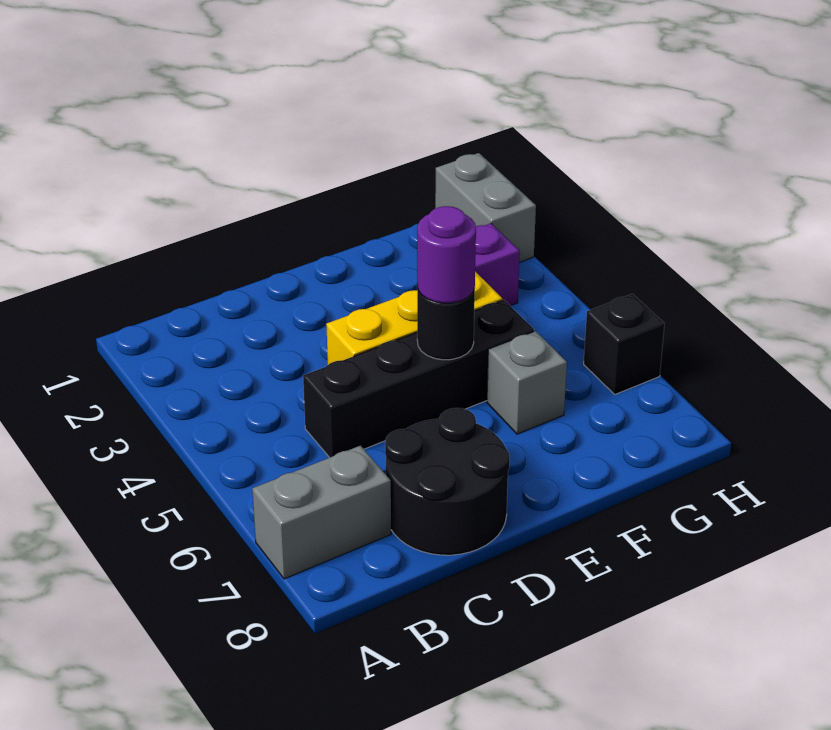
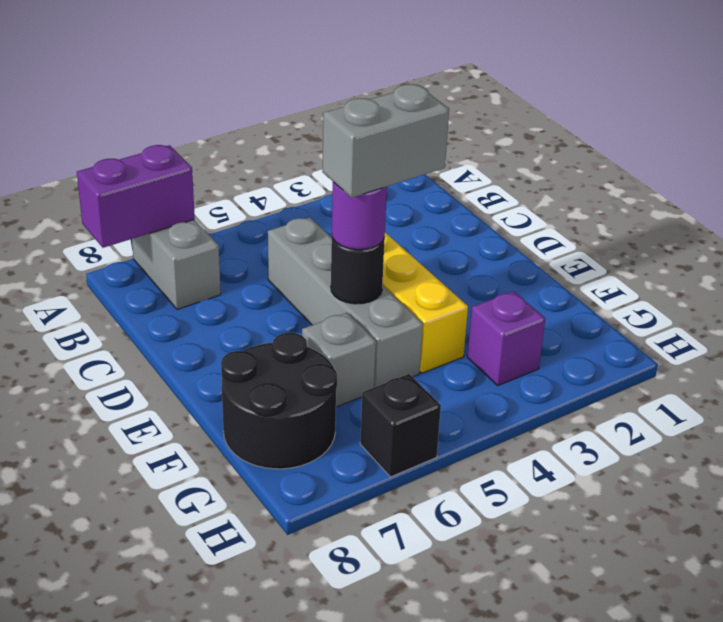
none -> purple brick A7:A8 level 2
black brick C5:F5 level 1 -> grey brick C5:F5 level 1
black round brick C7:D8 level 1 -> black round brick F7:G8 level 1
grey brick H1:H2 level 1 -> grey brick E4:E5 level 4

